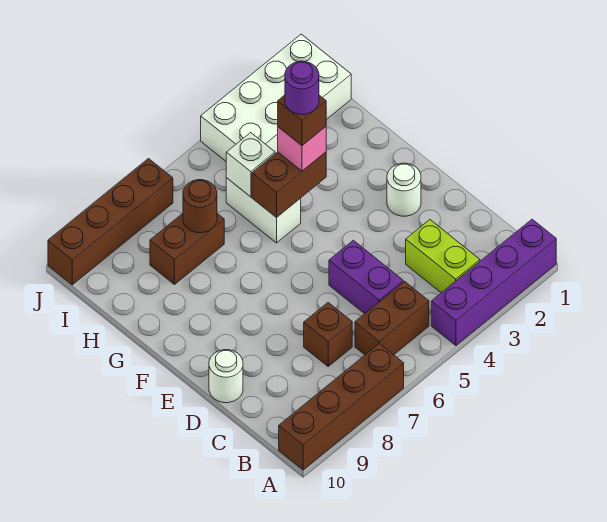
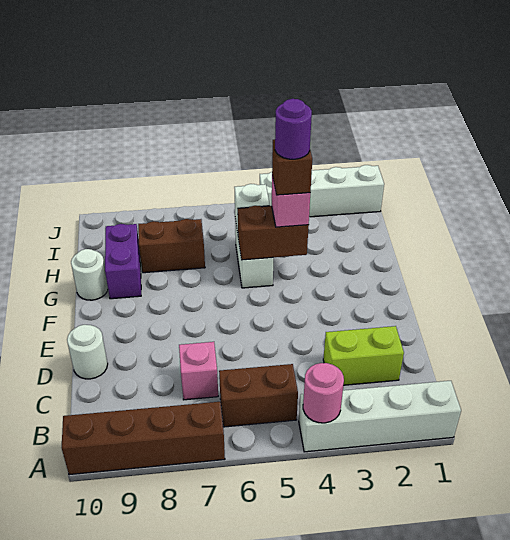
purple brick A1:A4 level 1 -> white brick A1:A4 level 1
none -> pink round brick A4 level 2
lime brick B3:C3 level 1 -> lime brick C2:C3 level 1
purple brick C5:D5 level 1 -> purple brick G9:H9 level 1
brown brick C7 level 1 -> pink brick C7 level 1
white round brick E2 level 1 -> white round brick G10 level 1
brown round brick H7 level 2 -> none
white brick I1:J4 level 1 -> white brick J1:J4 level 1
brown brick J7:J10 level 1 -> none

